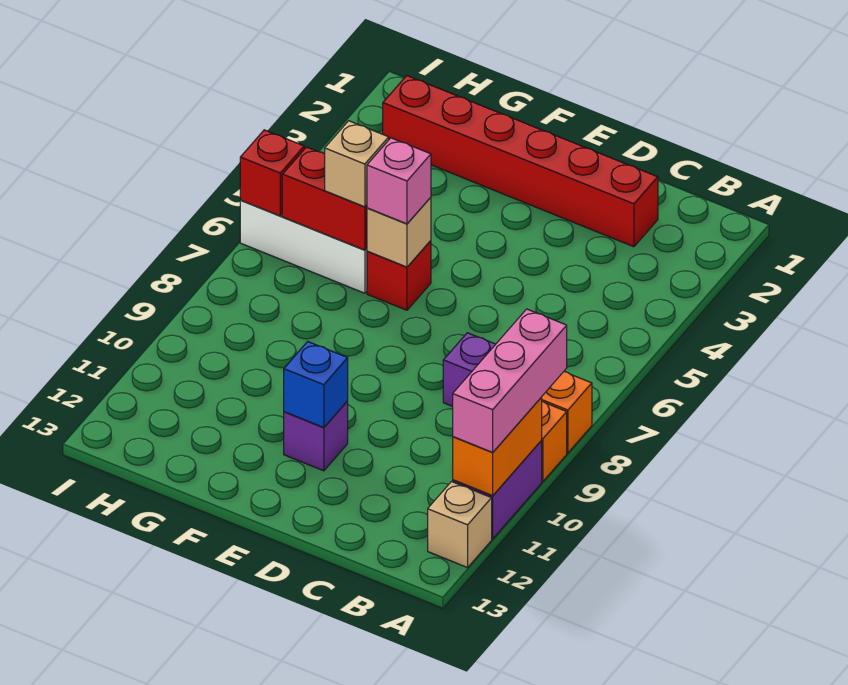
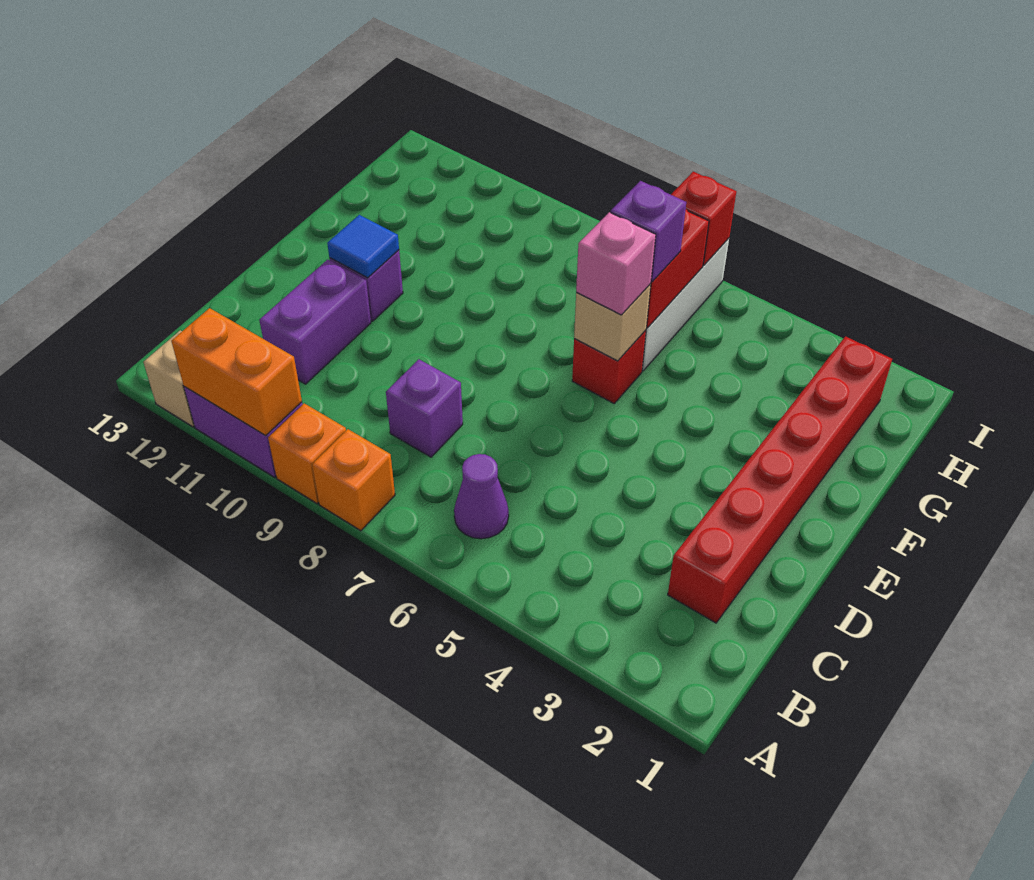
pink brick A9:A11 level 3 -> none
none -> purple cone B6 level 1
none -> purple brick C11:D11 level 1
blue brick E11 level 2 -> blue tile E11 level 2
tan brick G6 level 3 -> purple brick G6 level 3

